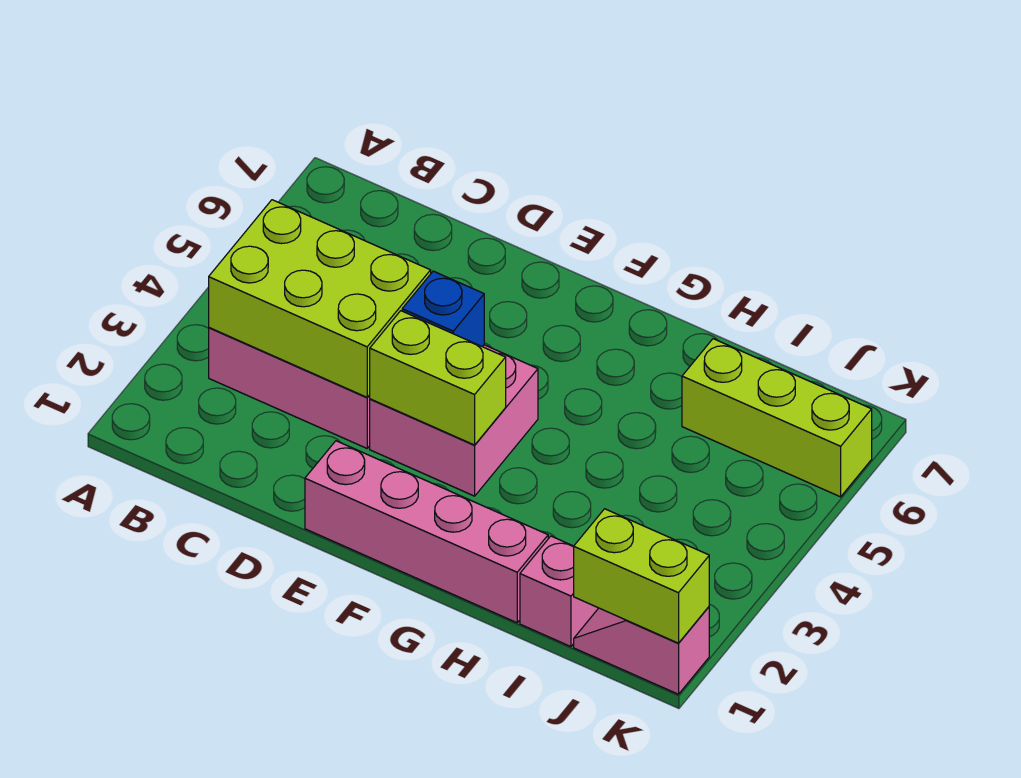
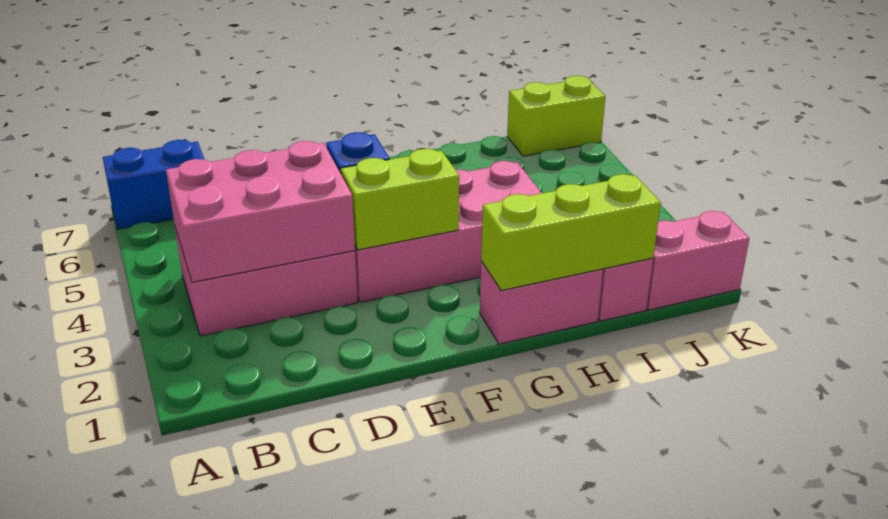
none -> blue brick A7:B7 level 1
lime brick B3:D4 level 2 -> pink brick B3:D4 level 2
pink brick E1:H1 level 1 -> pink brick G1:H1 level 1
pink brick E3:F4 level 1 -> pink brick E3:H4 level 1
lime brick I6:K6 level 1 -> lime brick G1:I1 level 2
pink slope J1:K1 level 1 top K -> pink brick J1:K1 level 1
lime brick J1:K1 level 2 -> lime brick J7:K7 level 1

